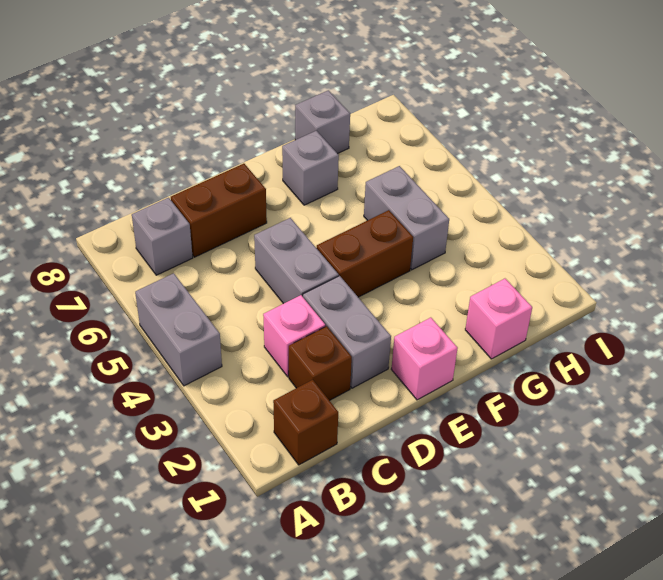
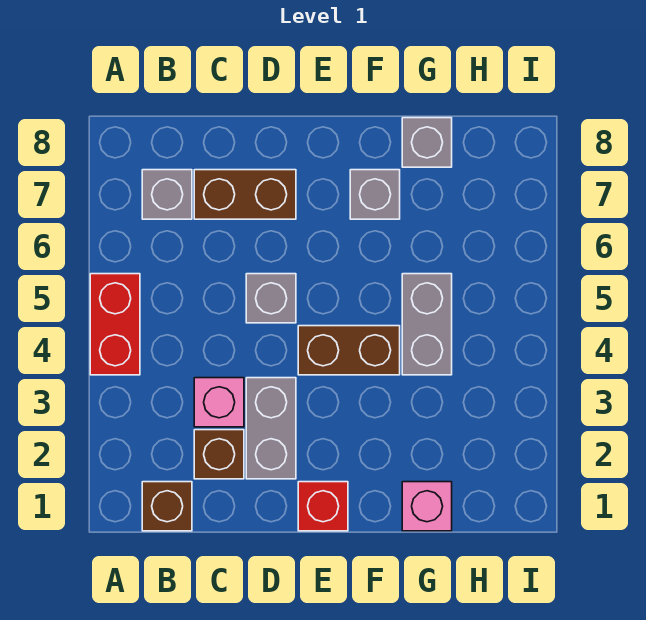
grey brick A4:A5 level 1 -> red brick A4:A5 level 1
grey brick D4:D5 level 1 -> grey brick D5 level 1
pink brick E1 level 1 -> red brick E1 level 1

